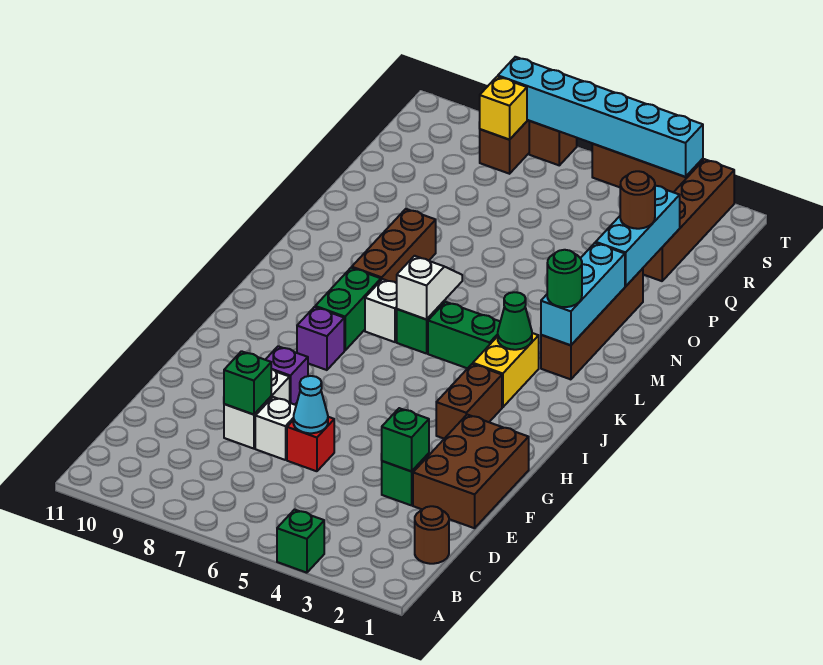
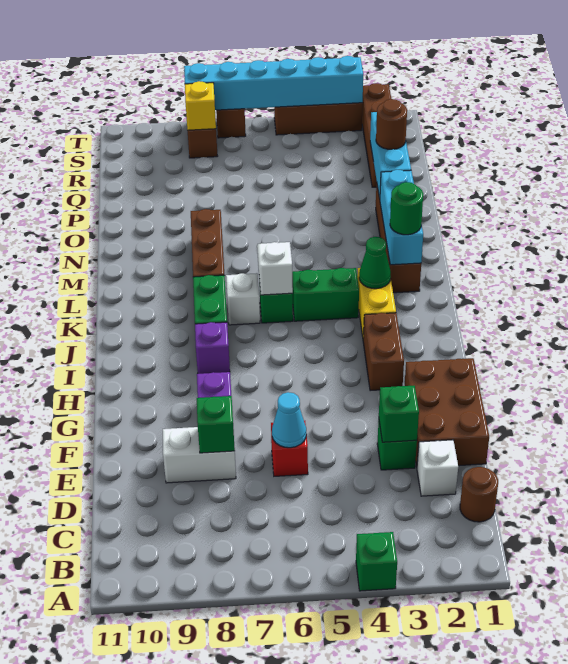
white brick E7 level 1 -> white brick D2 level 1
white brick E8:F8 level 1 -> white brick E8:E9 level 1

